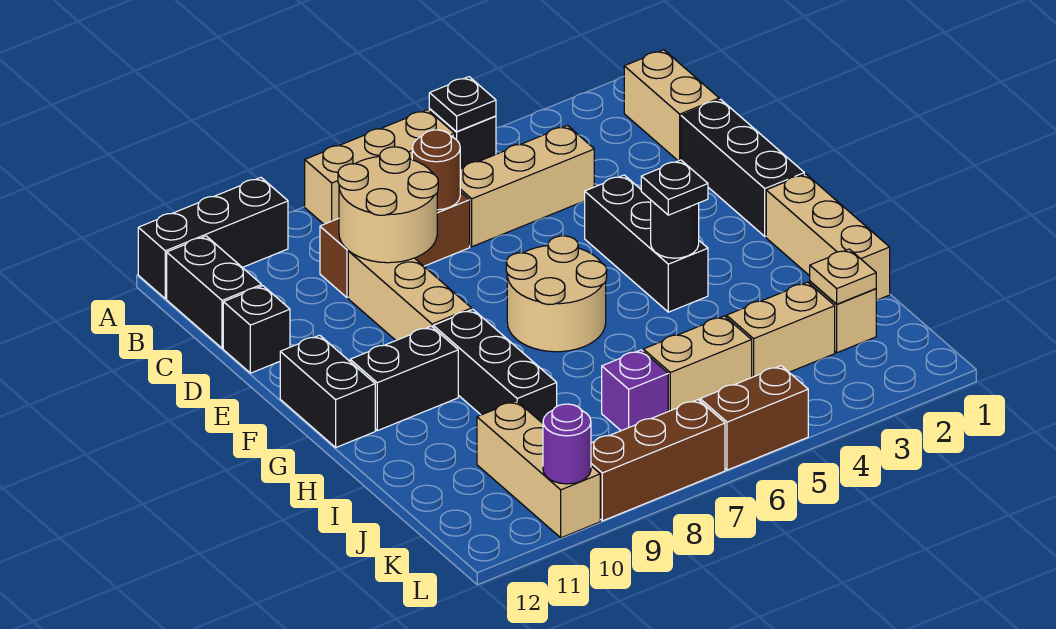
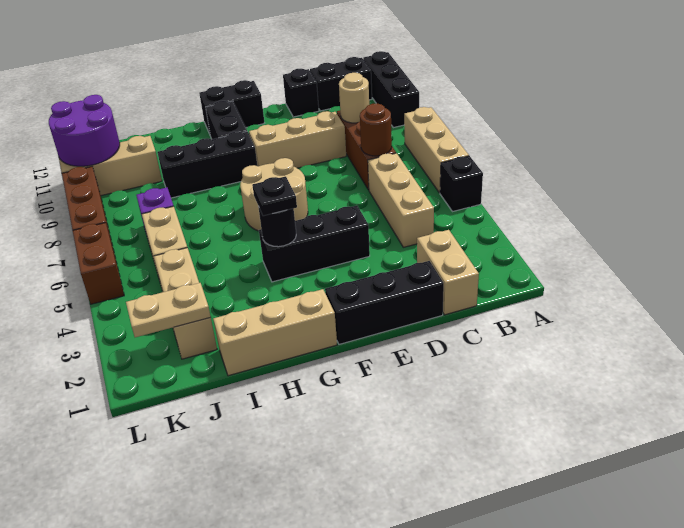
black plate A5 level 2 -> none
tan brick B1:C1 level 1 -> tan brick C1:C2 level 1
tan round brick C8:D9 level 2 -> tan round brick C9 level 2
tan plate J2 level 2 -> tan plate J2:K2 level 2
purple round brick L10 level 2 -> purple round brick K10:L11 level 2

